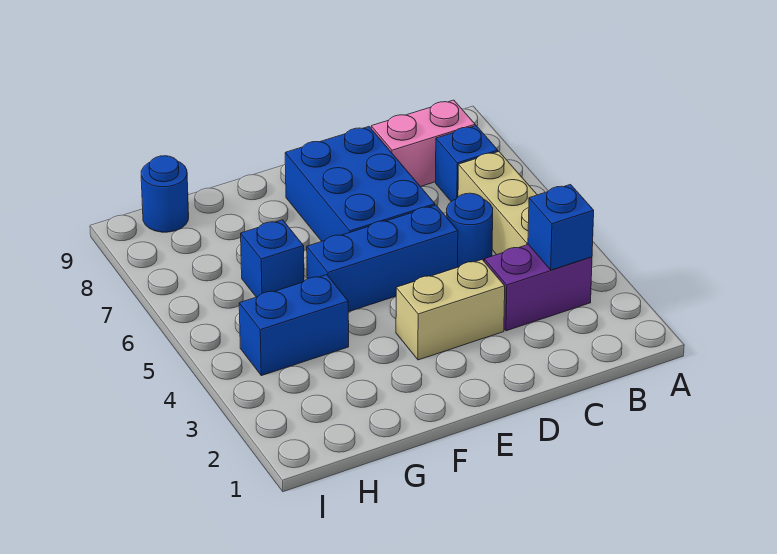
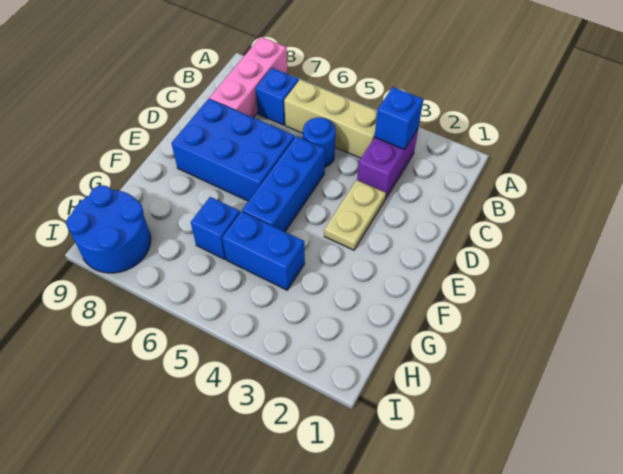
pink brick B8:C8 level 1 -> pink brick A8:C8 level 1
tan brick D3:E3 level 1 -> tan plate D3:E3 level 1
blue brick G4:H4 level 1 -> blue brick G4:G5 level 1
blue round brick H9 level 1 -> blue round brick H8:I9 level 1

